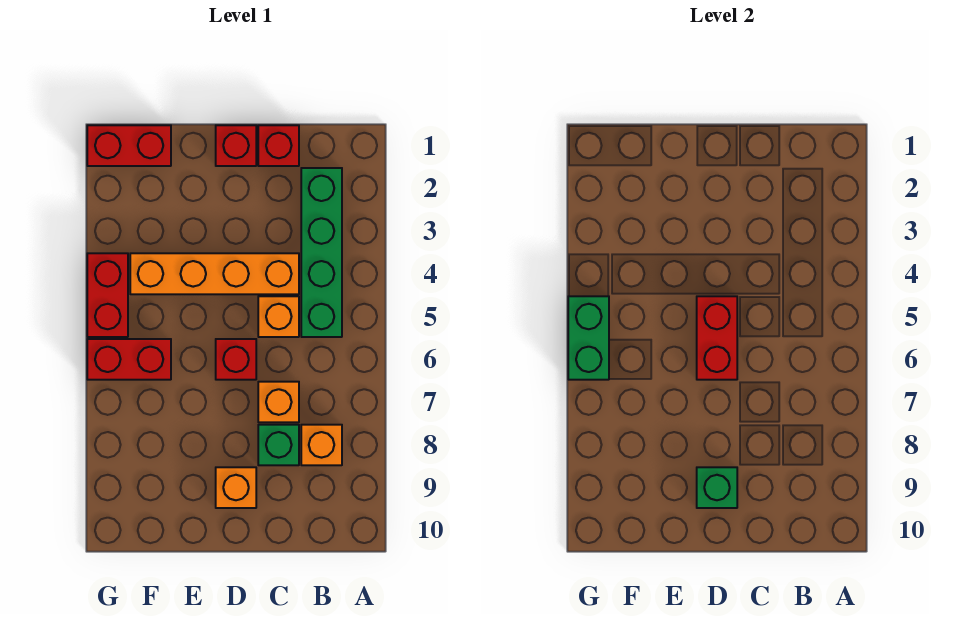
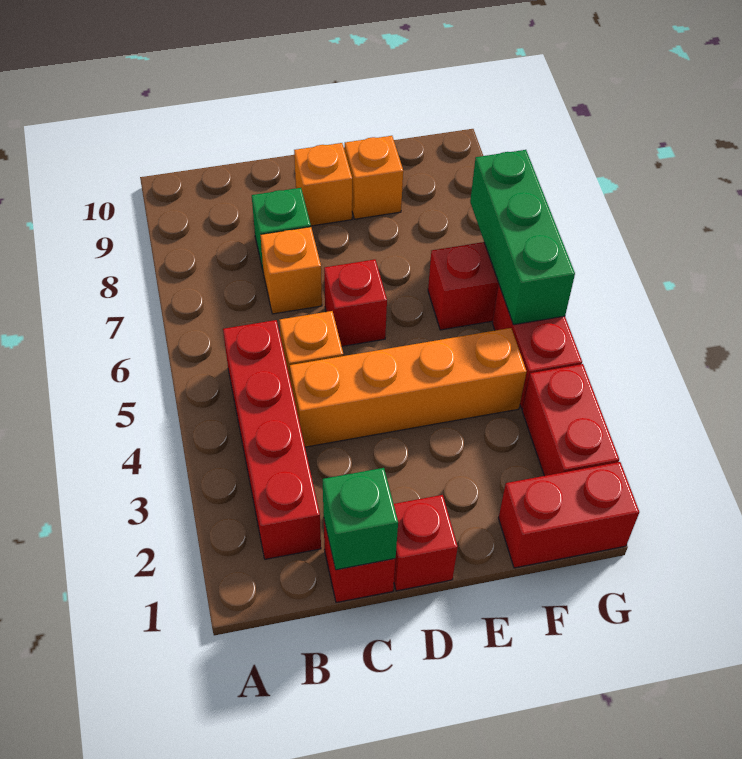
green brick B2:B5 level 1 -> red brick B2:B5 level 1
orange brick B8 level 1 -> orange brick E9 level 1
red brick D5:D6 level 2 -> red brick G2:G3 level 1
green brick D9 level 2 -> green brick C1 level 2
green brick G5:G6 level 2 -> green brick G5:G7 level 2

